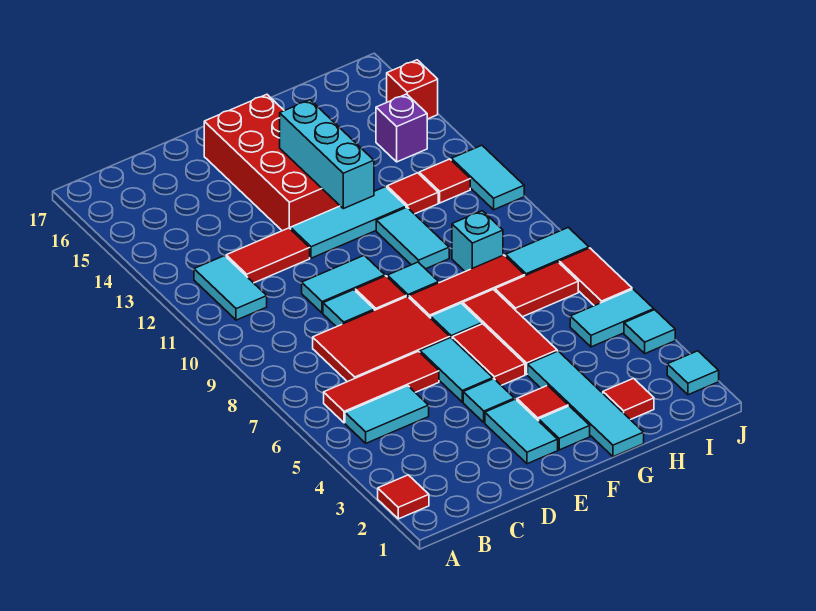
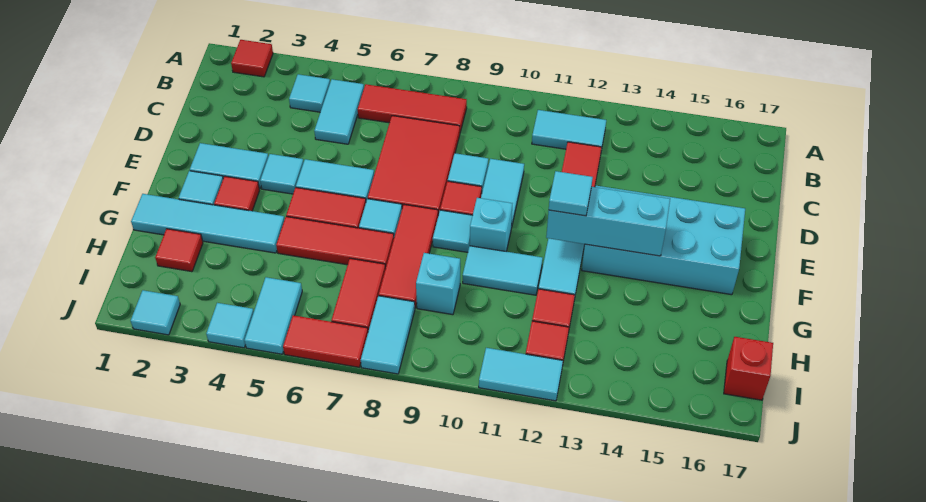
none -> cyan tile B4 level 1
red tile B6:D6 level 1 -> red tile B6:B8 level 1
red brick E13:F16 level 1 -> cyan brick E13:F16 level 1
none -> cyan brick F10 level 1
none -> cyan tile F12 level 3
purple brick I14 level 1 -> none
red brick J15 level 1 -> red brick I17 level 1

